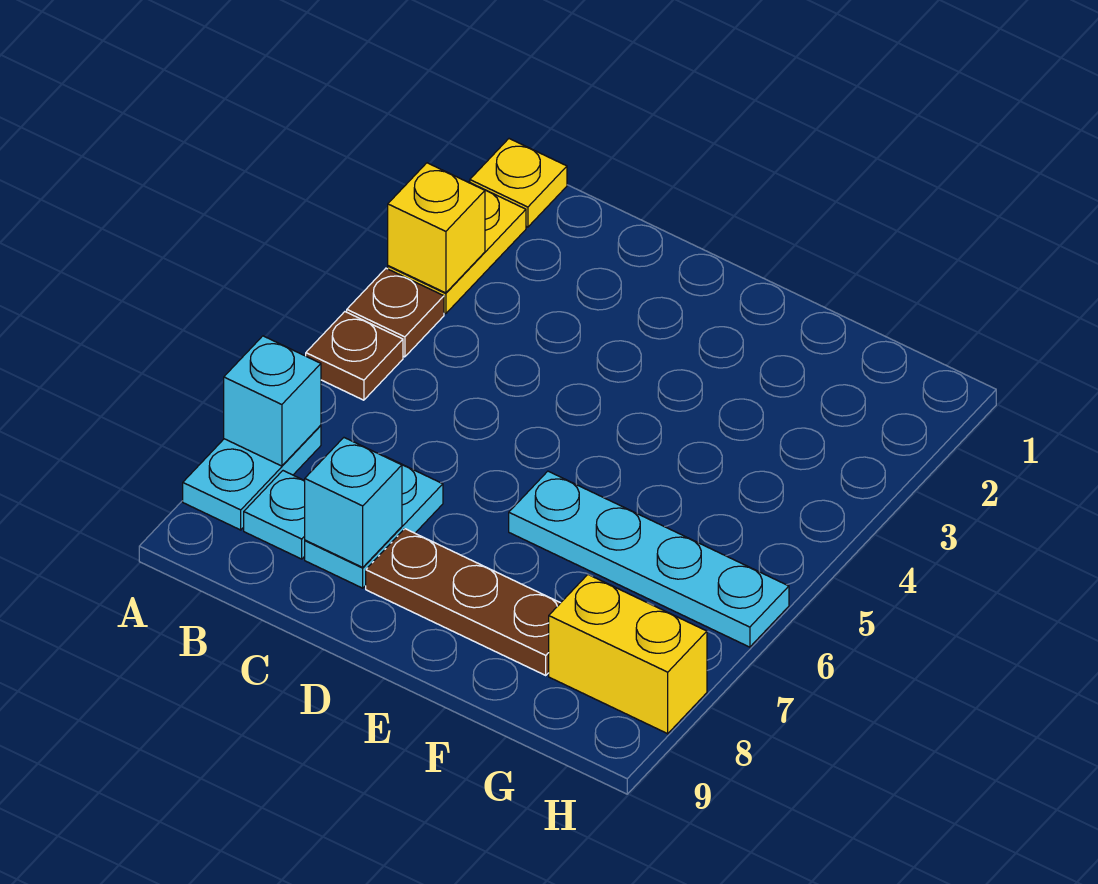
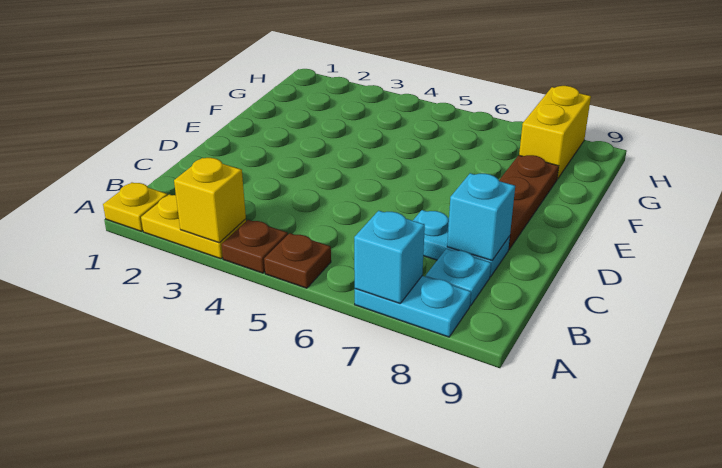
cyan plate E6:H6 level 1 -> none

